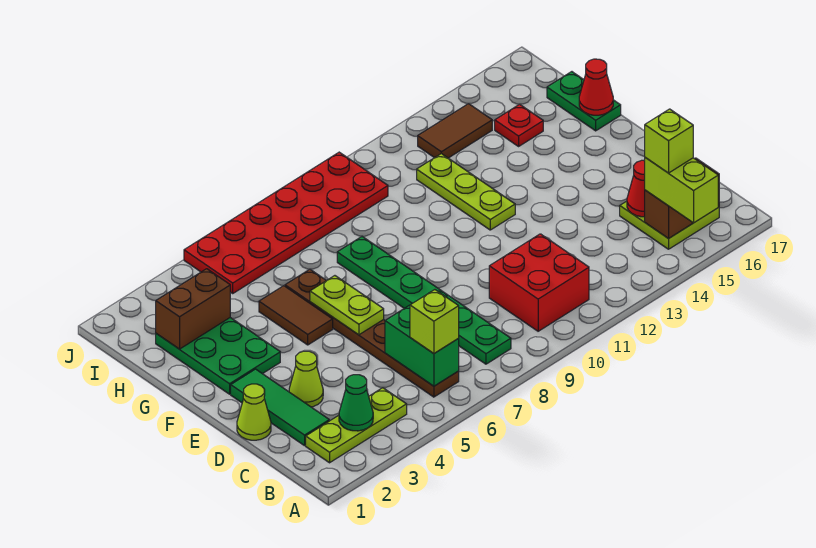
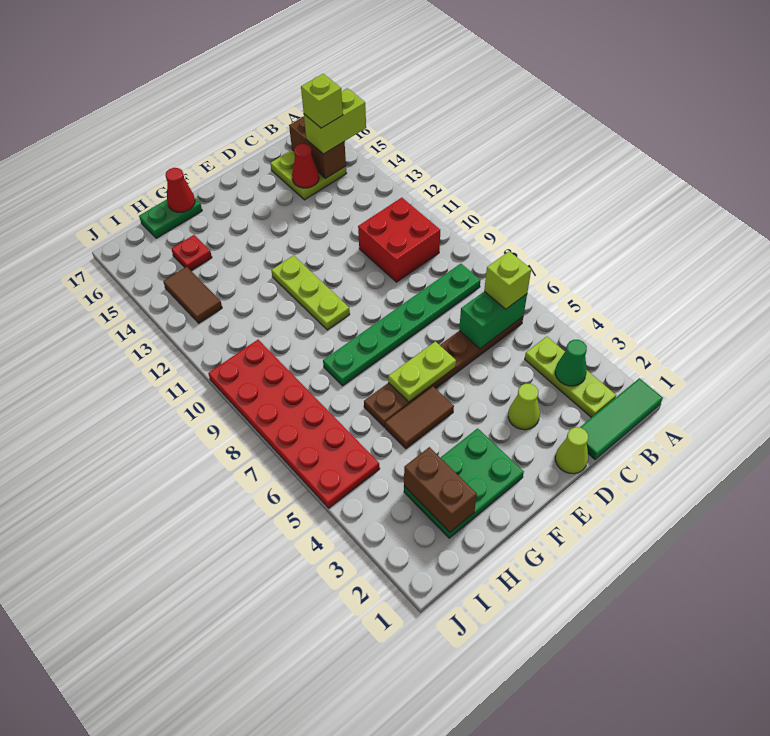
green tile C2:E2 level 1 -> green tile A1:C1 level 1
lime plate F12:H12 level 1 -> lime plate F10:F12 level 1

